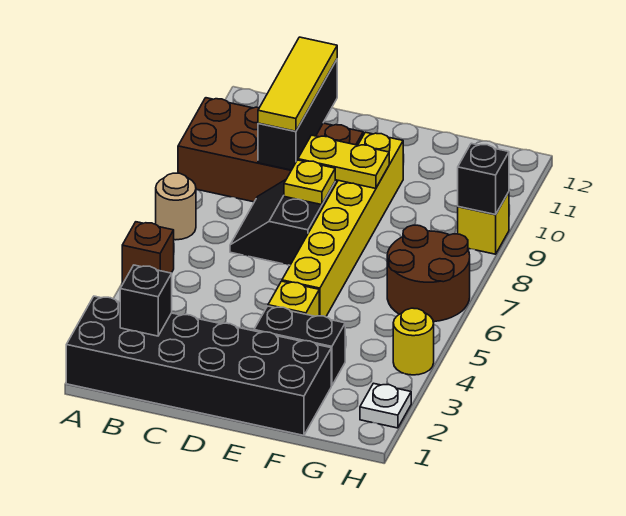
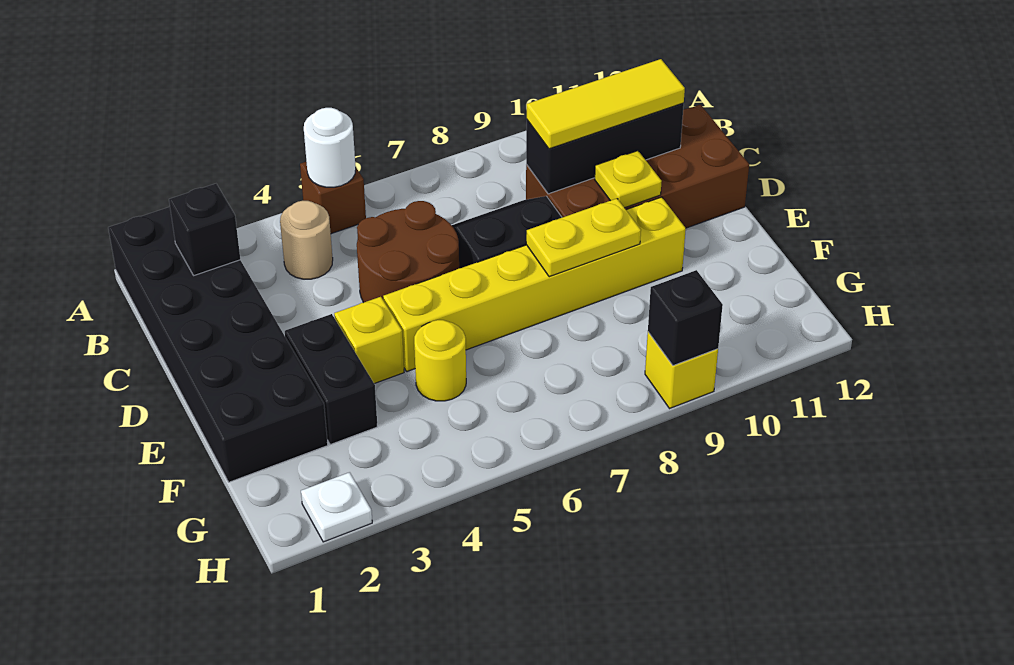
none -> white round brick A5 level 2
tan round brick A7 level 1 -> tan round brick B4 level 1
brown brick A9:D10 level 1 -> brown brick C9:D12 level 1
yellow plate D8 level 2 -> yellow plate D10 level 2
yellow plate D9:E9 level 2 -> yellow plate E8:E9 level 2
brown round brick G6:H7 level 1 -> brown round brick C5:D6 level 1
yellow round brick H4 level 1 -> yellow round brick F5 level 1

